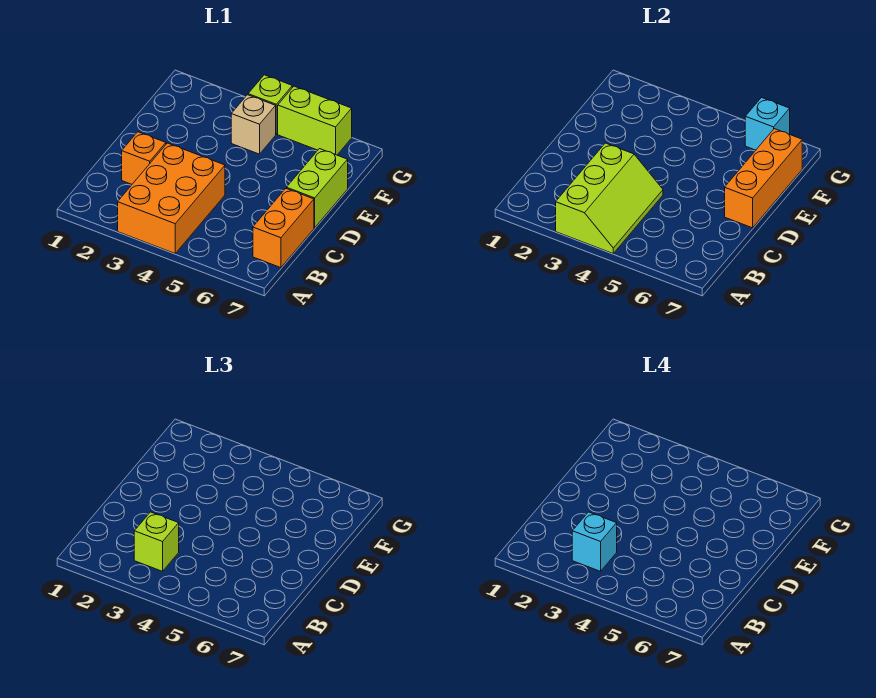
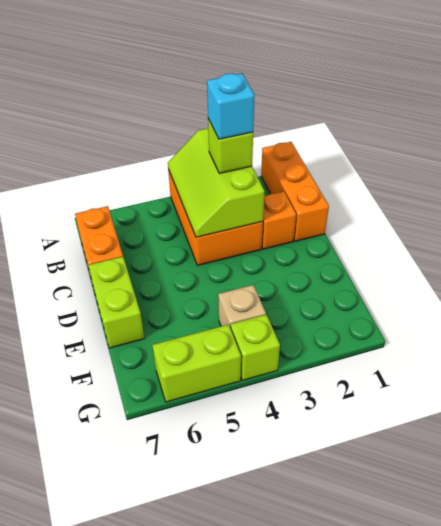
orange brick D7:F7 level 2 -> orange brick A1:C1 level 1
cyan brick G6 level 2 -> none

